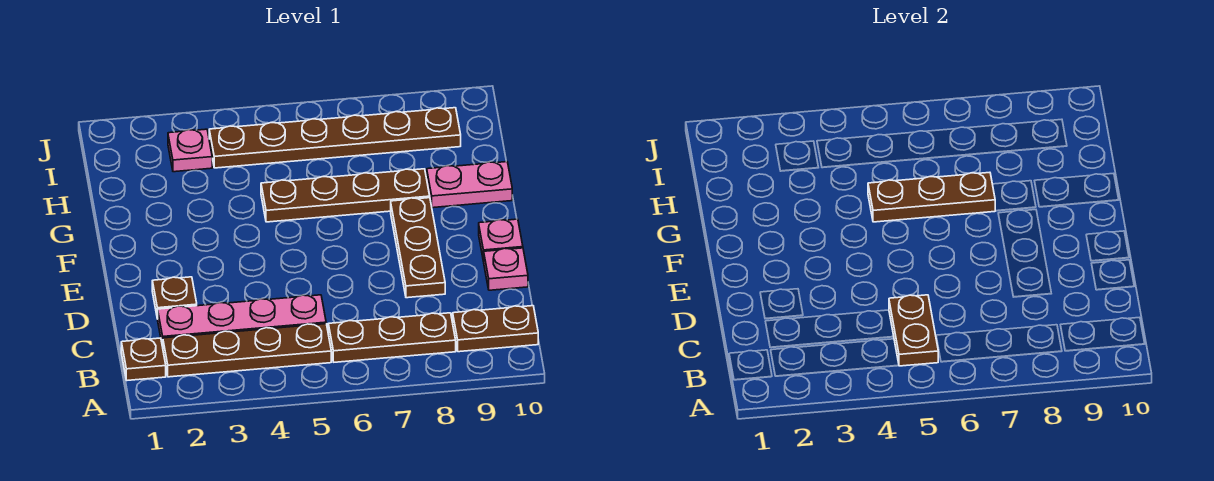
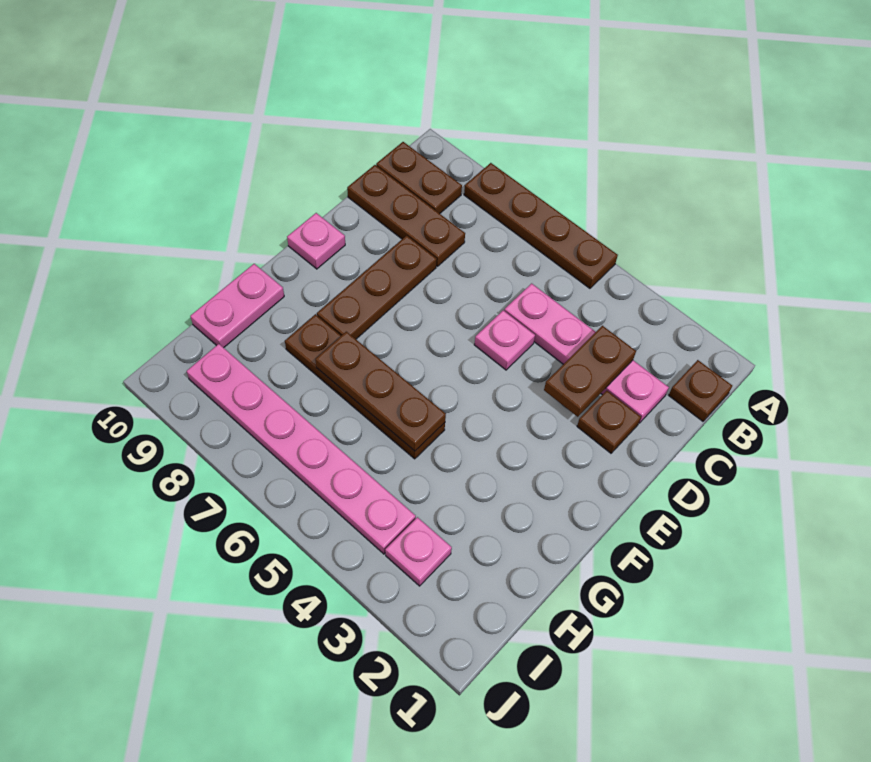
brown plate B2:B5 level 1 -> brown plate A5:A8 level 1
brown plate B5:C5 level 2 -> brown plate C3:D3 level 2
brown plate B6:B8 level 1 -> brown plate C8:C10 level 1
pink plate D10 level 1 -> pink plate D5 level 1
pink plate G9:G10 level 1 -> pink plate G10:H10 level 1
brown plate I4:I9 level 1 -> pink plate I4:I9 level 1

